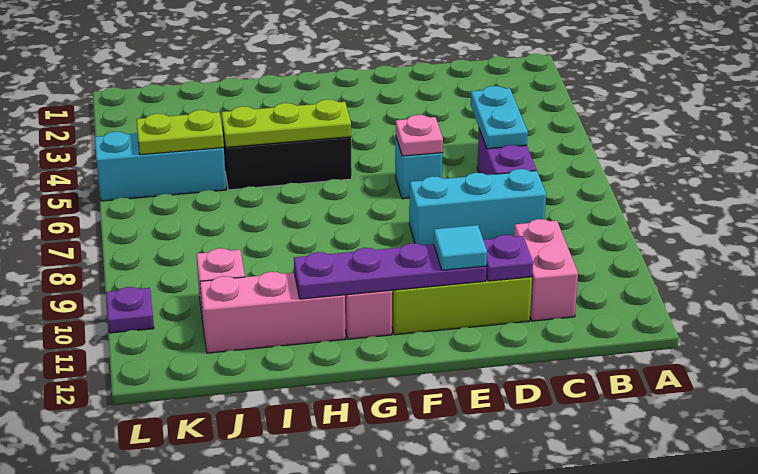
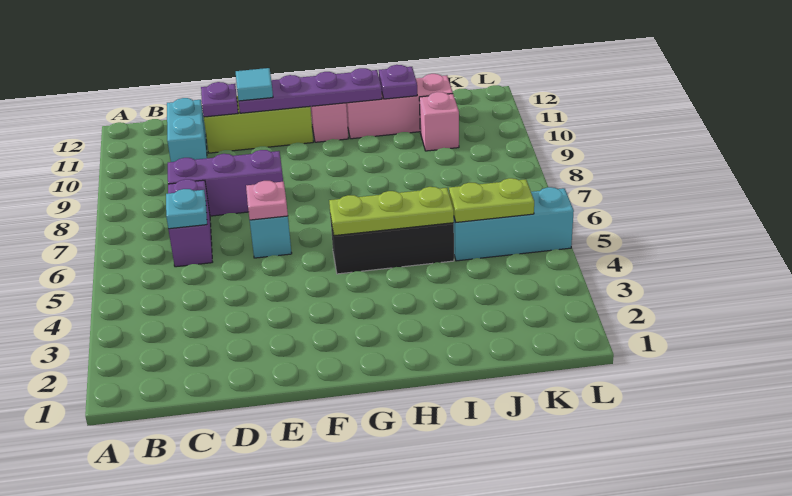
cyan plate C5:C6 level 2 -> cyan plate C6 level 2
cyan brick C8:E8 level 1 -> purple brick C8:E8 level 1
pink brick C10:C11 level 1 -> cyan brick C10:C11 level 1
purple plate L10 level 1 -> purple plate I11 level 2

